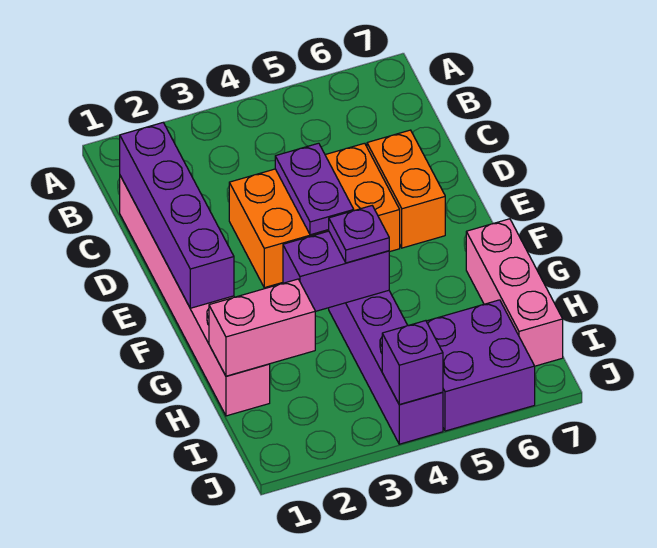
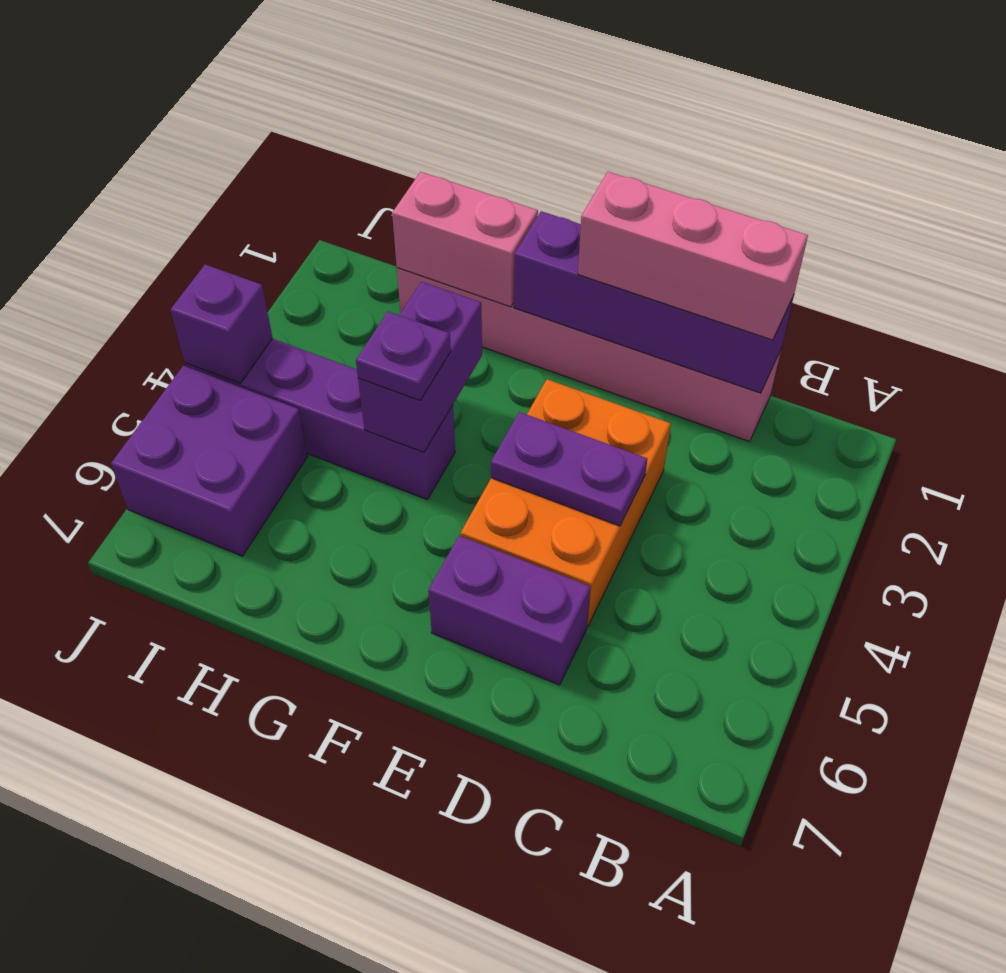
orange brick D6:E6 level 1 -> purple brick D6:E6 level 1
pink brick G7:I7 level 1 -> pink brick C1:E1 level 3
pink brick H1:H2 level 2 -> pink brick G1:H1 level 2

